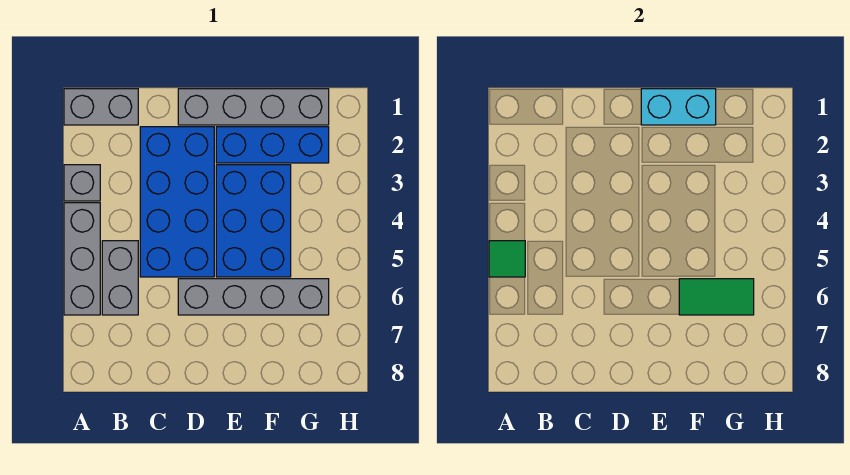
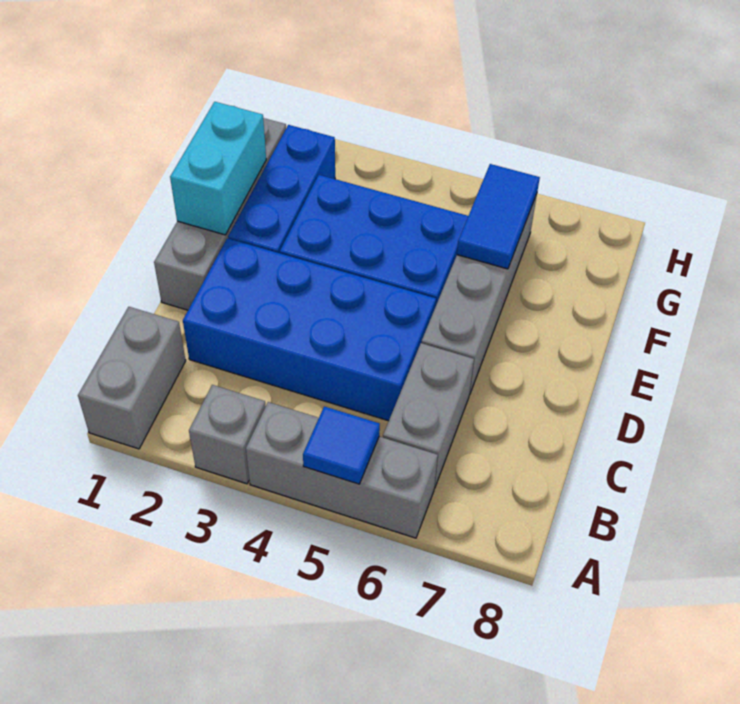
green tile A5 level 2 -> blue tile A5 level 2
grey brick B5:B6 level 1 -> grey brick B6:C6 level 1
green tile F6:G6 level 2 -> blue tile F6:G6 level 2

